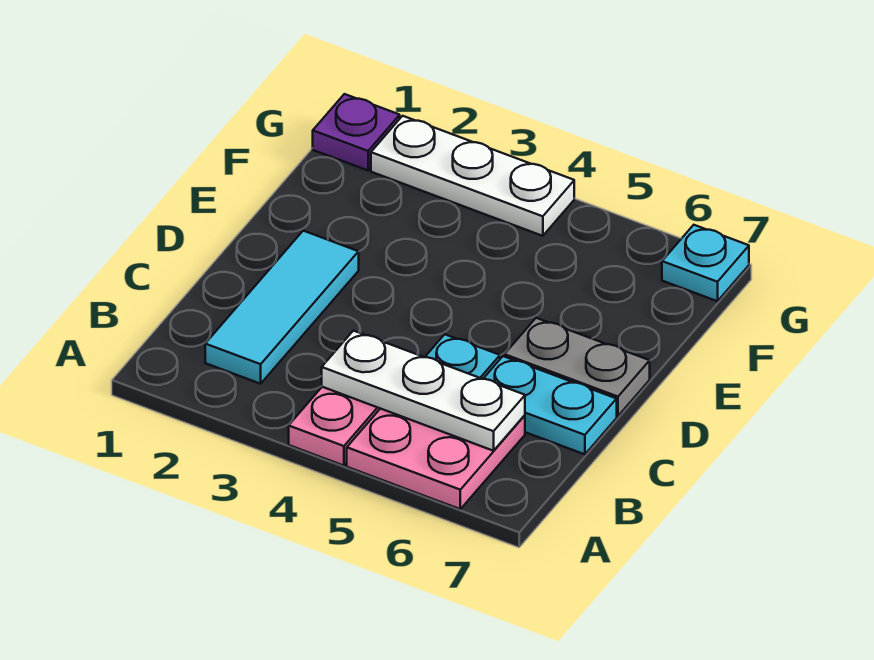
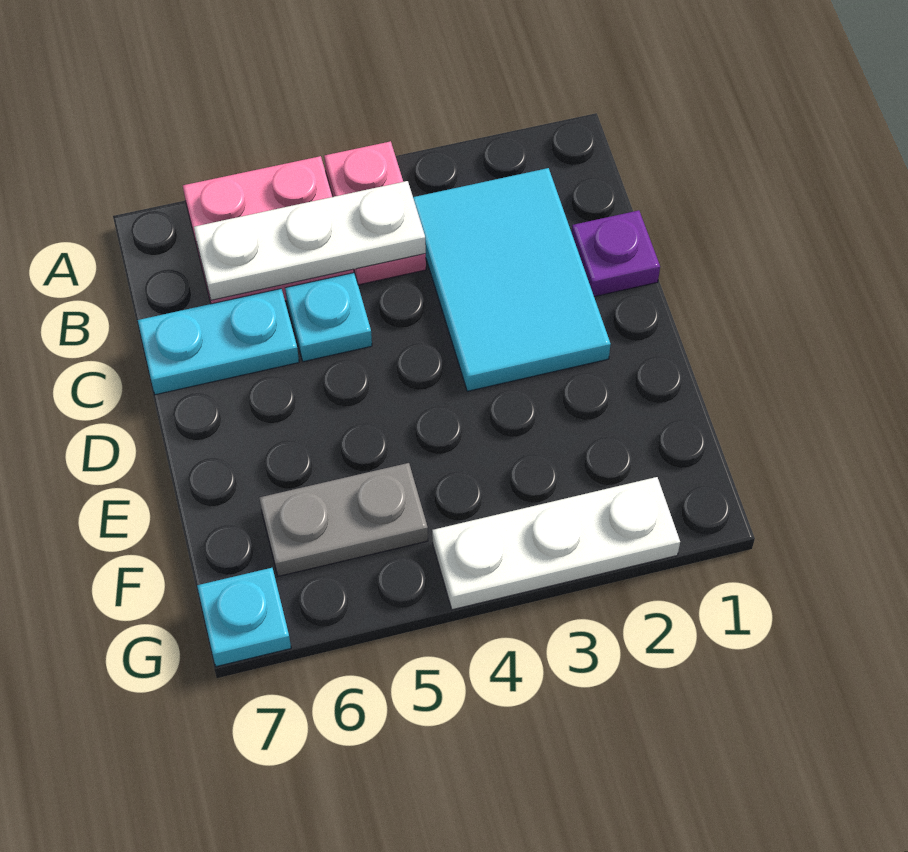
cyan tile B2:D2 level 1 -> cyan tile B2:D3 level 1
grey plate D6:D7 level 1 -> grey plate F5:F6 level 1
purple plate G1 level 1 -> purple plate C1 level 1

